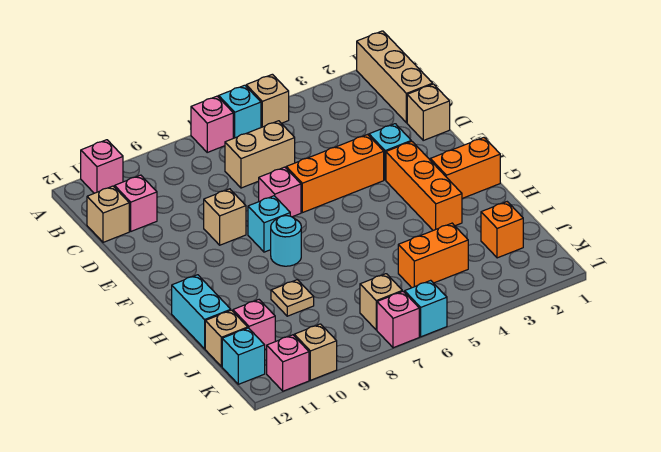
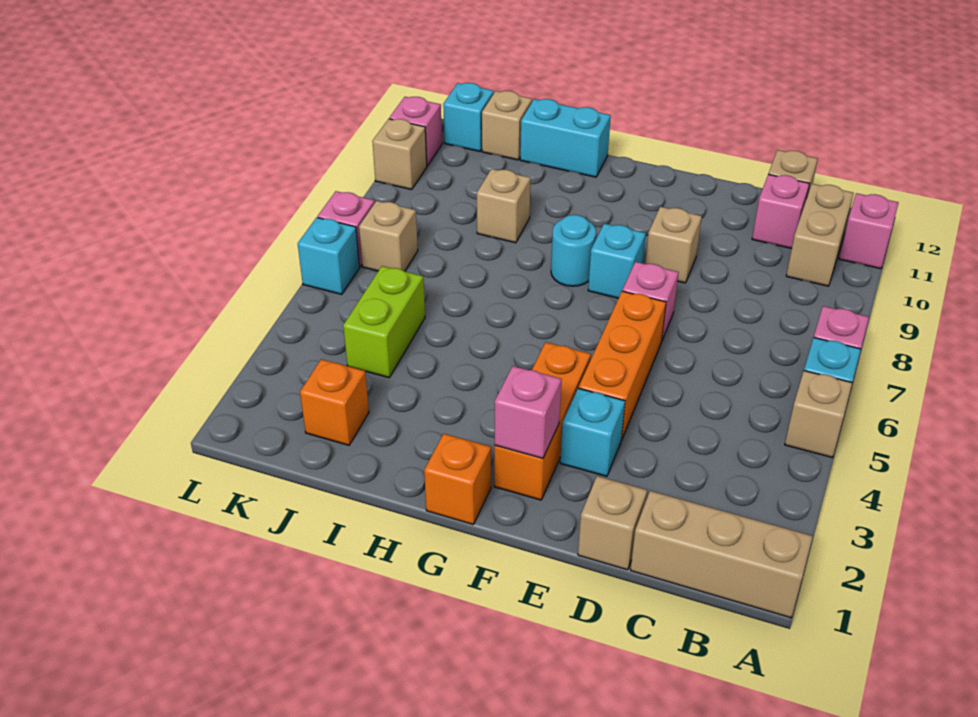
tan brick C6:C7 level 1 -> tan brick B10:B11 level 1
orange brick F3:H3 level 1 -> orange brick F2:F4 level 1
orange brick G1:G2 level 1 -> orange brick G1 level 1
tan plate I9 level 1 -> tan brick I9 level 1
orange brick J4:J5 level 1 -> lime brick J4:J5 level 1
pink brick J11 level 1 -> pink brick F2 level 2

